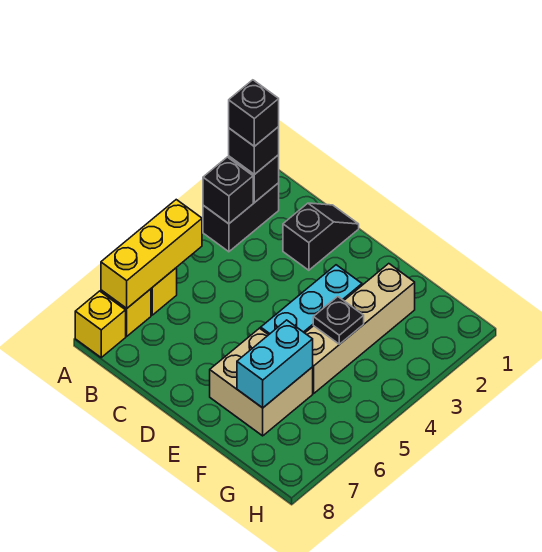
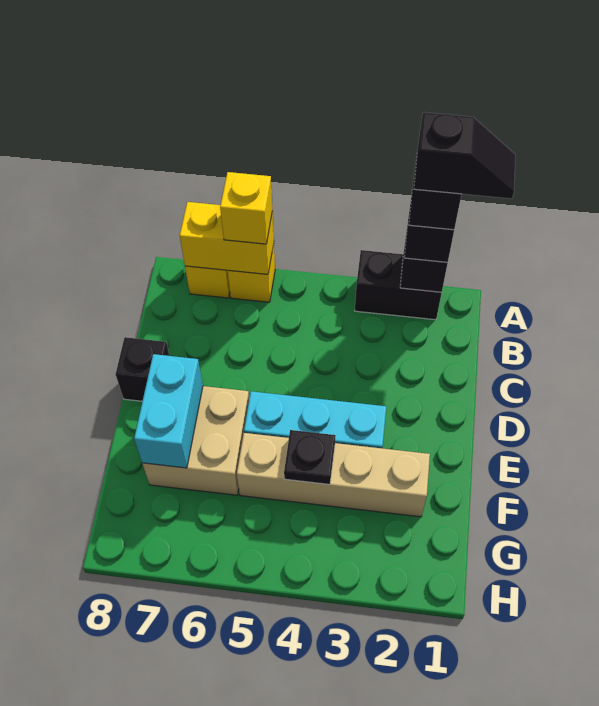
black brick A3 level 2 -> black brick D8 level 1
yellow brick A5:A7 level 2 -> yellow brick A6:A7 level 2
yellow brick A8 level 1 -> yellow brick A6 level 3
black slope C1:C2 level 1 top 2 -> black slope A1:A2 level 5 top 2
cyan brick F6:F7 level 2 -> cyan brick E7:F7 level 2

